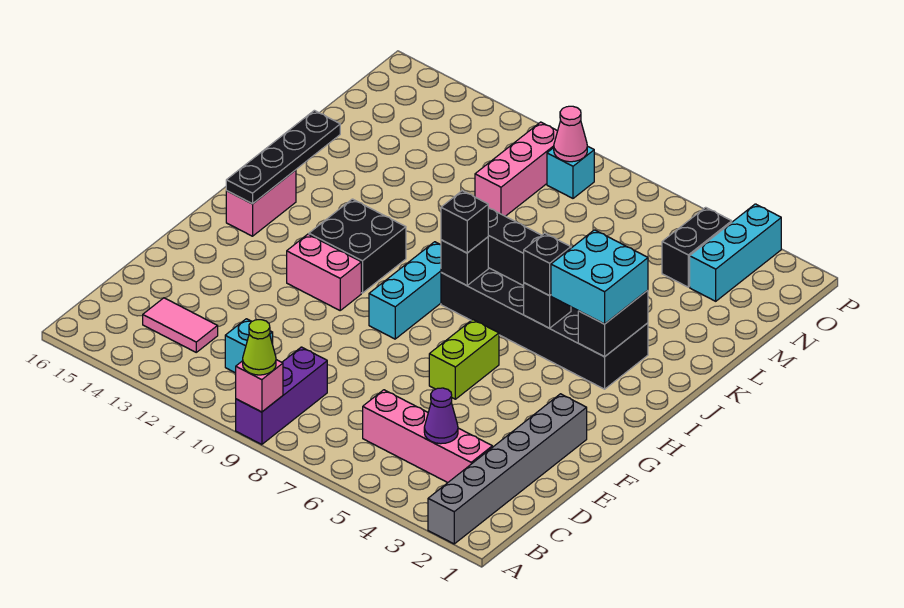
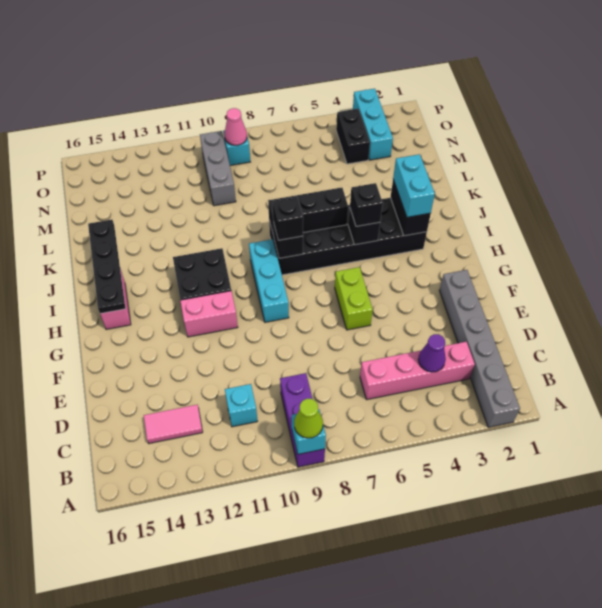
pink brick A9 level 2 -> cyan brick A9 level 2
cyan brick I3:J4 level 3 -> cyan brick I3:J3 level 3
pink brick M10:O10 level 1 -> grey brick M10:O10 level 1

